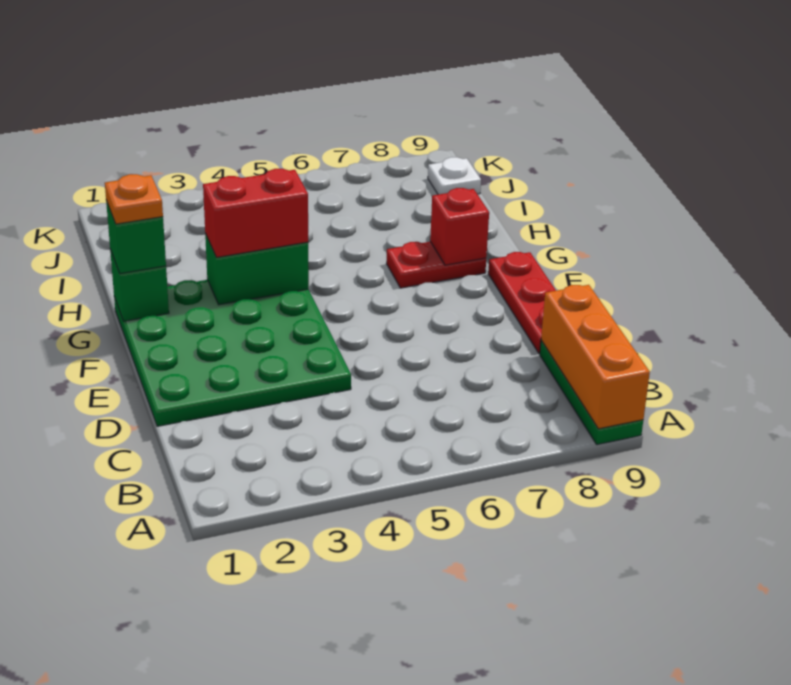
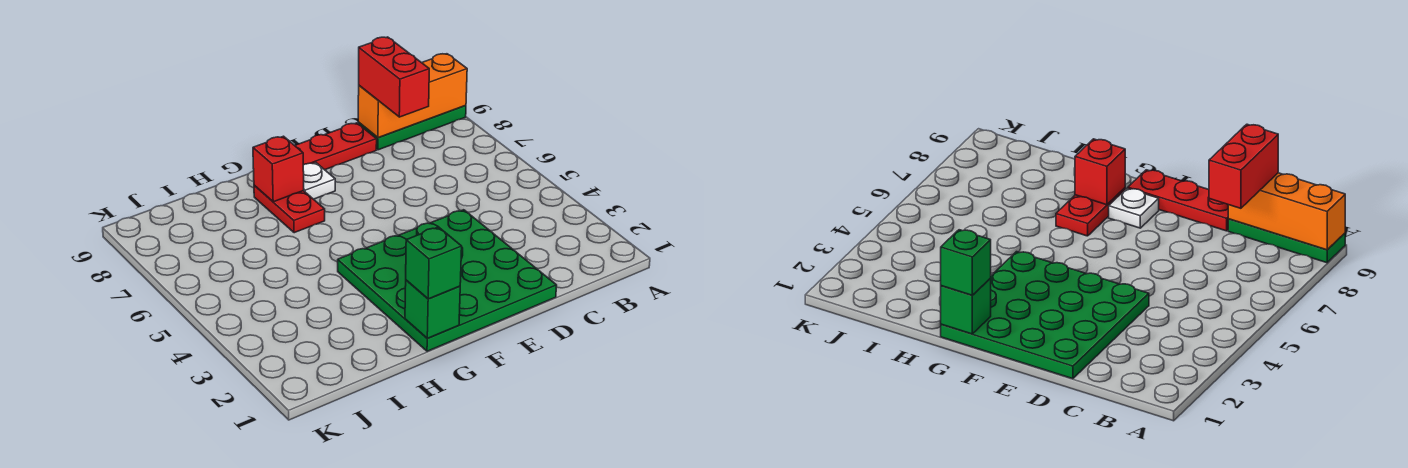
orange plate G1 level 4 -> none
green brick G3:G4 level 2 -> none
red brick G3:G4 level 3 -> red brick C8:C9 level 3
white plate J9 level 1 -> white plate F8 level 1

